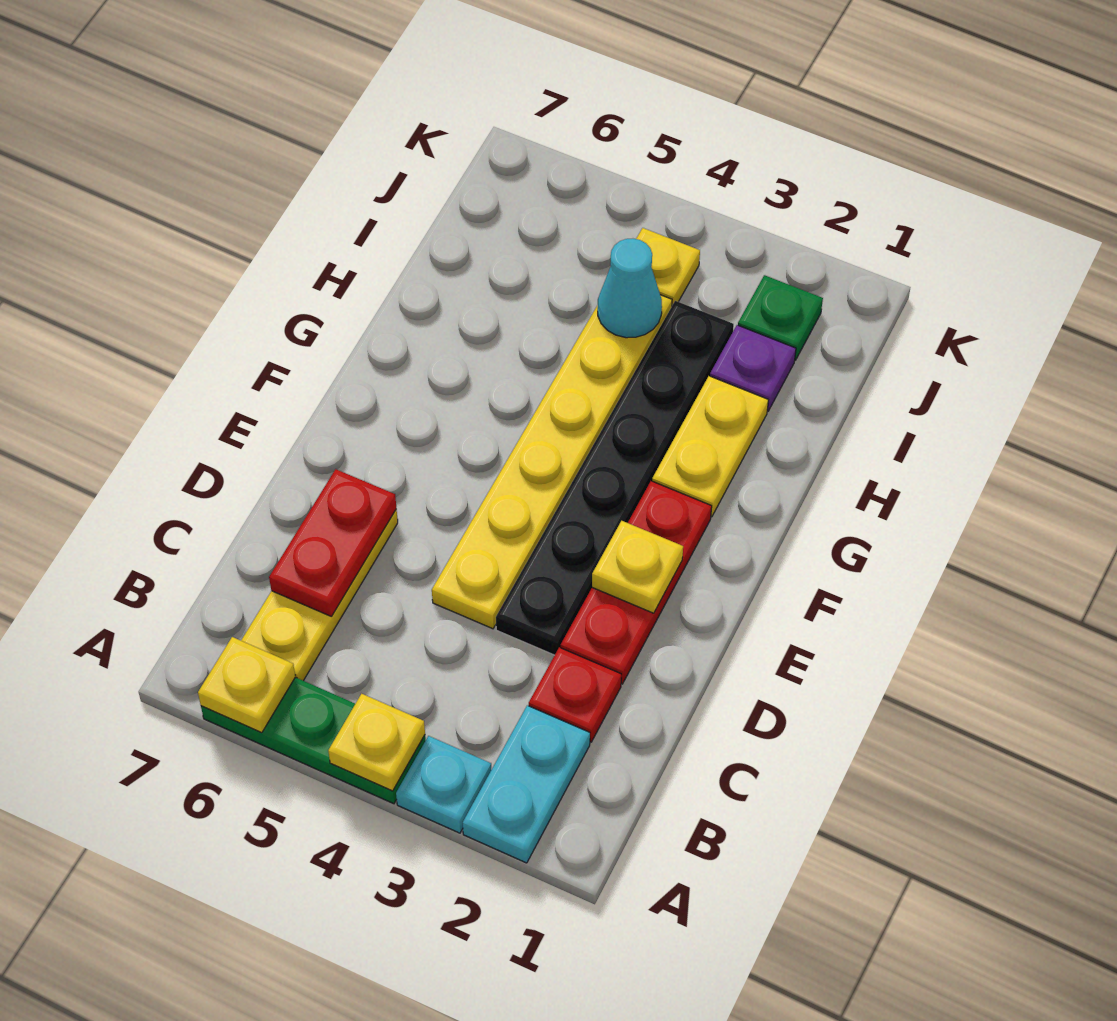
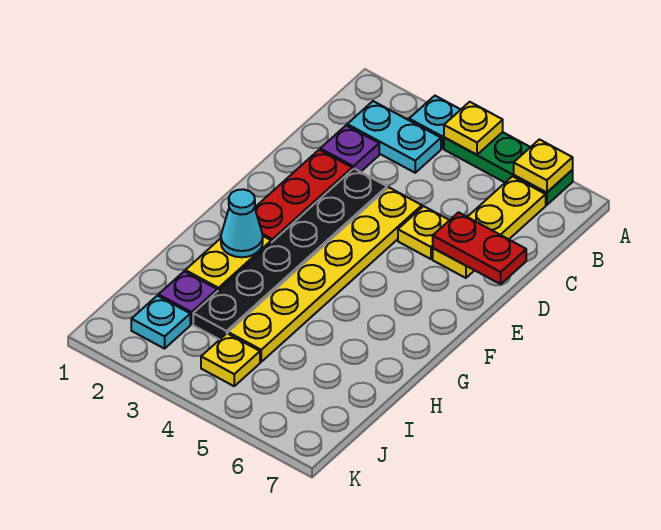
cyan plate A2:B2 level 1 -> cyan plate B2:B3 level 1
red plate C2 level 1 -> purple plate C2 level 1
red plate C6:D6 level 2 -> red plate D6:D7 level 2
yellow plate E2 level 2 -> yellow plate D5 level 1
cyan cone I4 level 2 -> cyan cone G2 level 2
green plate J2 level 1 -> cyan plate J2 level 1

